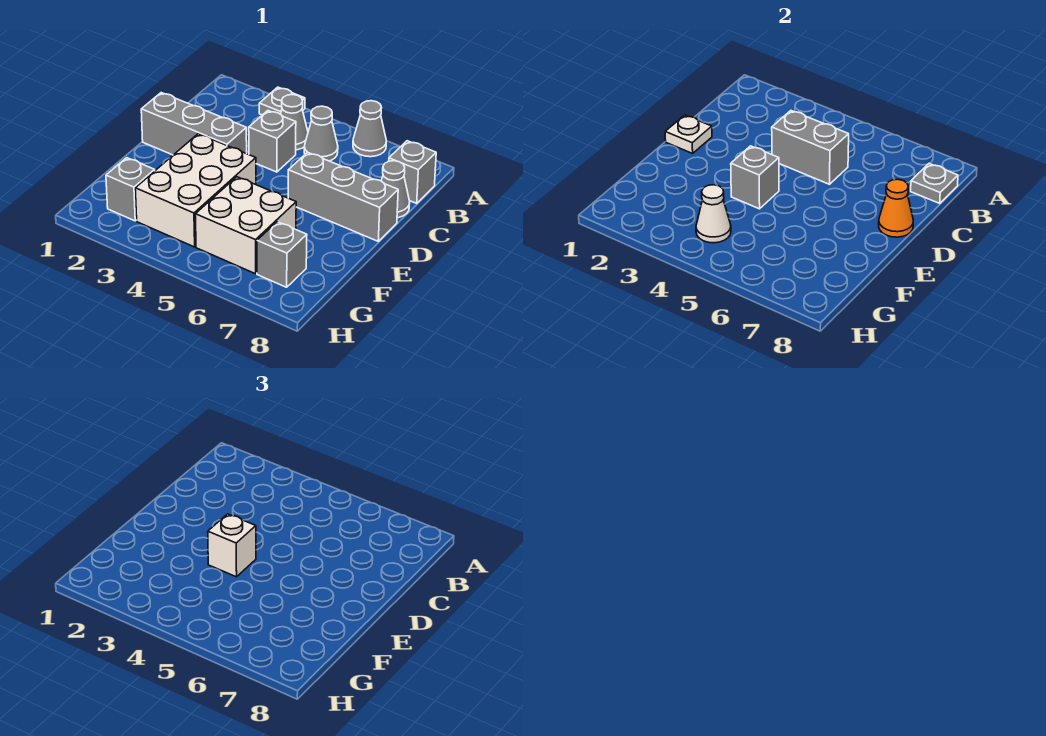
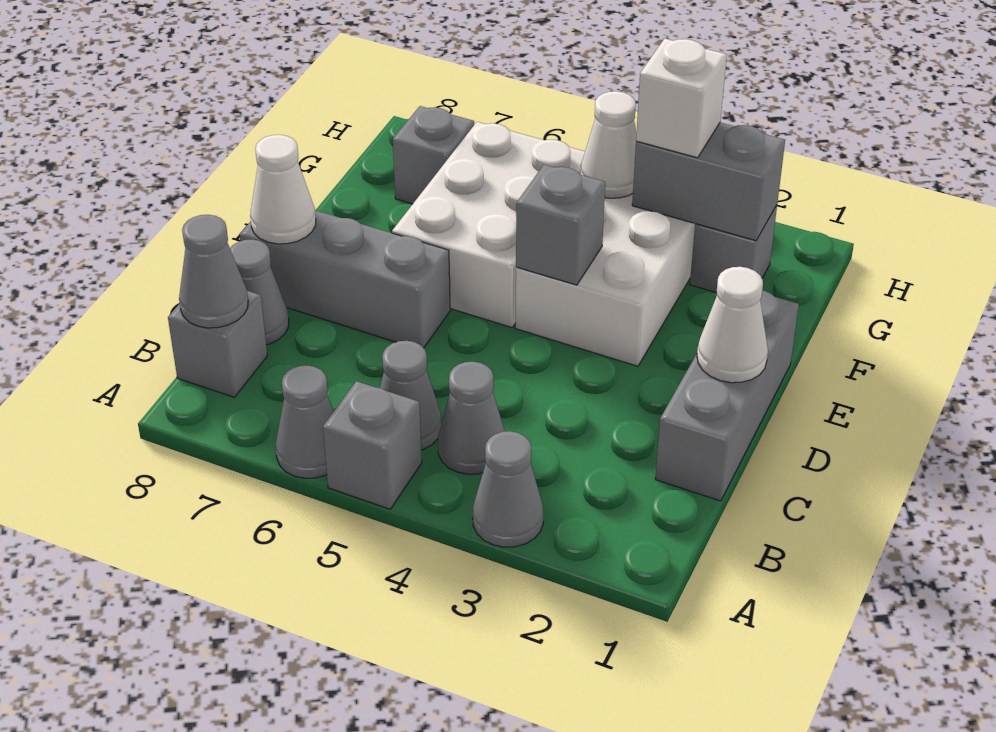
grey plate A3 level 1 -> grey cone A3 level 1
grey plate B8 level 2 -> grey cone B8 level 2
grey brick C4 level 1 -> grey brick A5 level 1
grey brick C4:C5 level 2 -> grey brick G2:G3 level 2
grey brick D1:D3 level 1 -> grey brick C1:E1 level 1
white plate D1 level 2 -> white cone D1 level 2
orange cone D8 level 2 -> white cone D8 level 2
white brick E4 level 3 -> white brick G3 level 3
white brick F5:G6 level 1 -> white brick E5:G6 level 1

